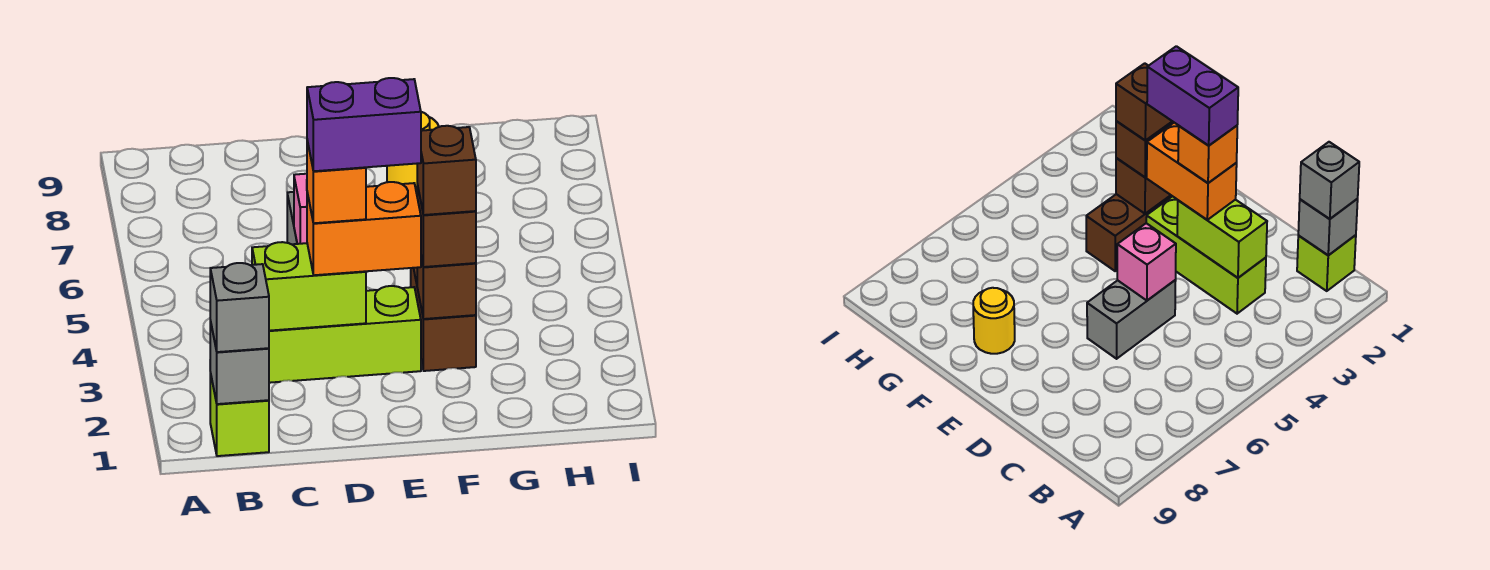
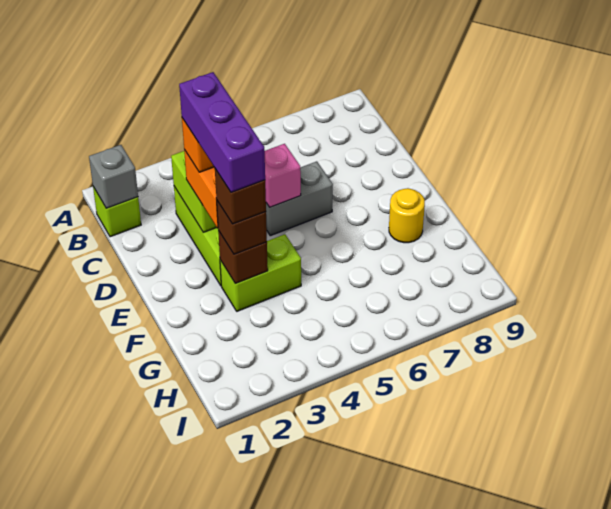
grey brick B1 level 3 -> none
purple brick D3:E3 level 5 -> purple brick D3:F3 level 5
brown brick F3:F4 level 1 -> lime brick F3:F4 level 1

